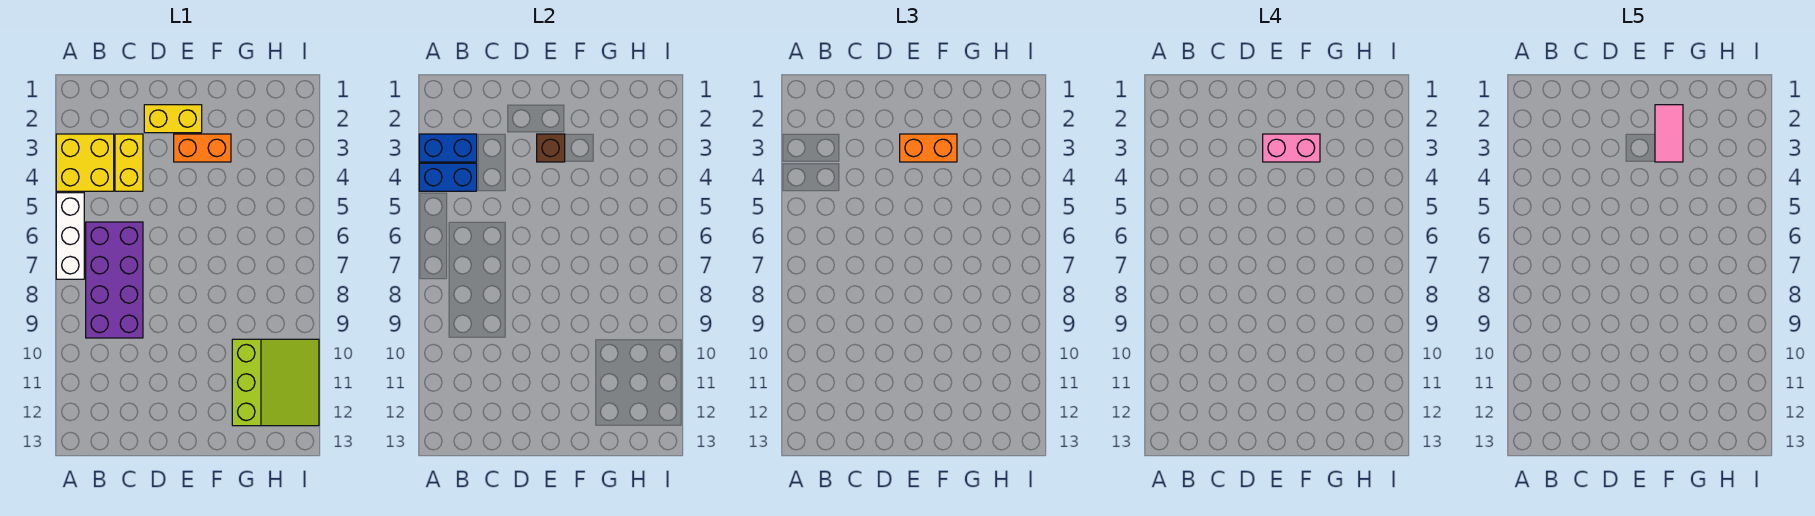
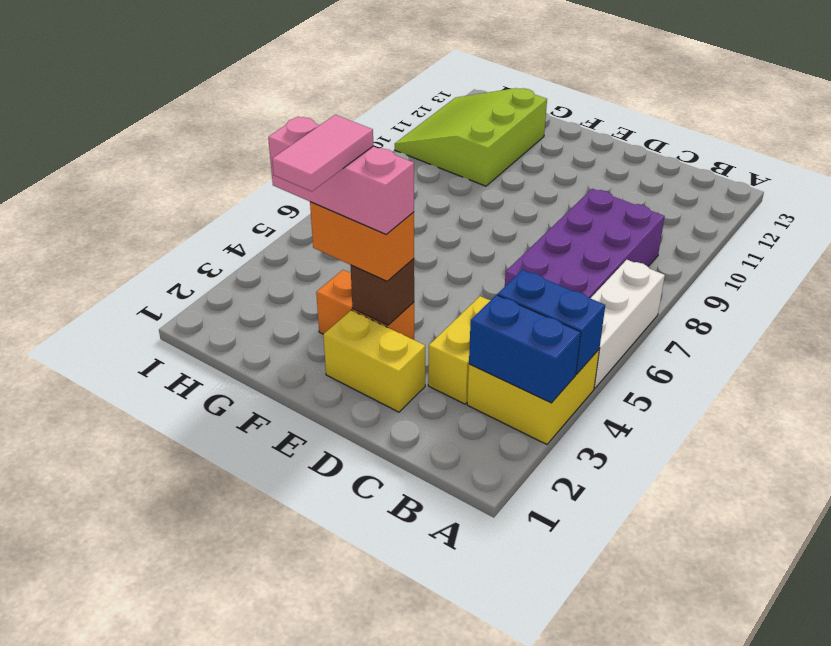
pink brick E3:F3 level 4 -> pink brick E3:G3 level 4

